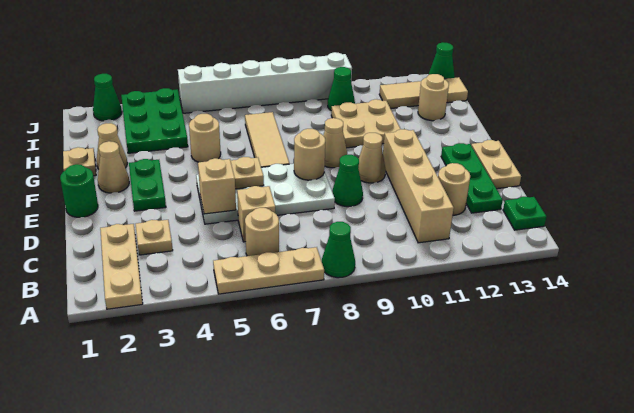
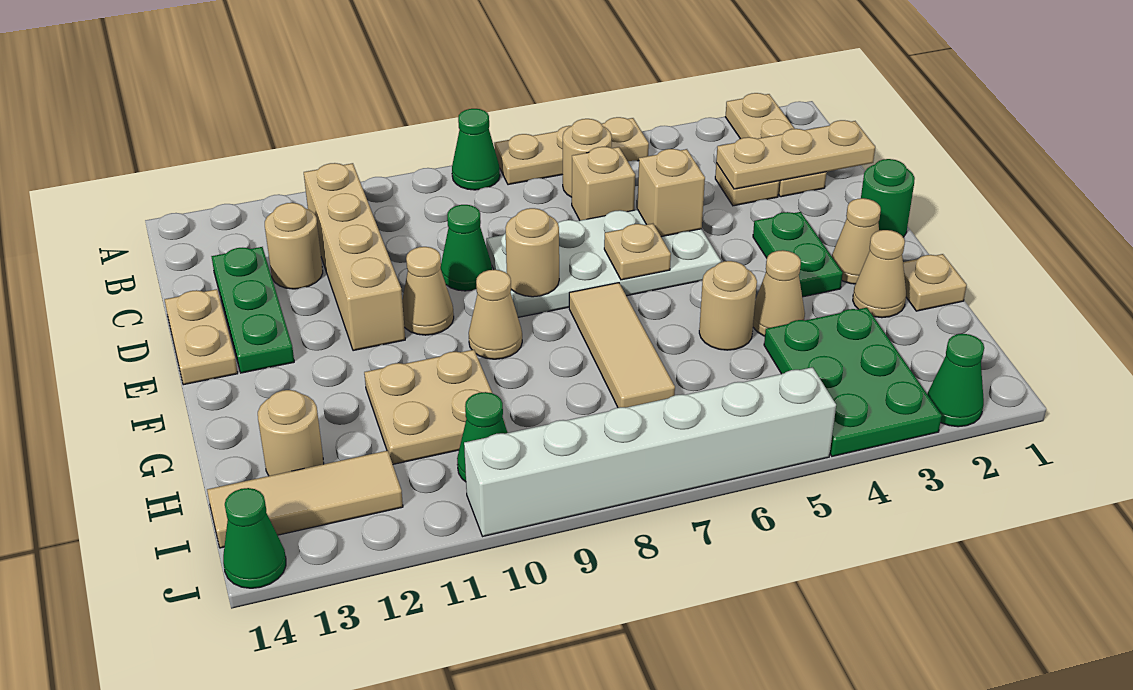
green plate B14 level 1 -> none
none -> tan plate C1:C3 level 2
none -> tan cone G4 level 1

